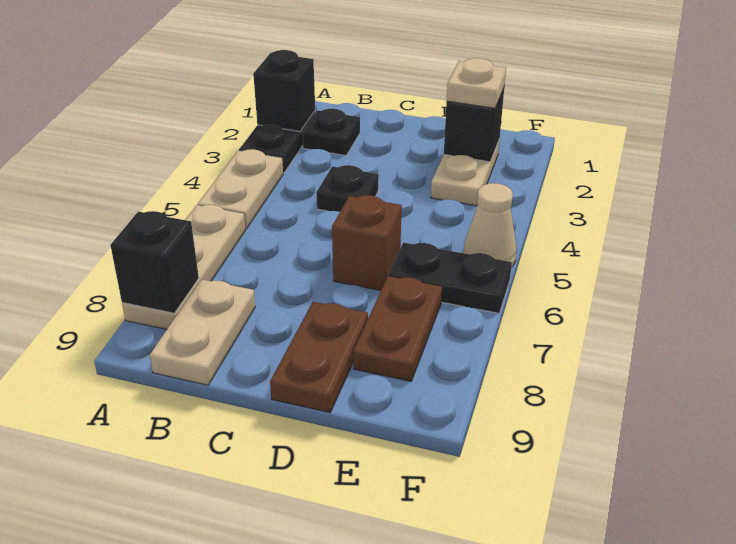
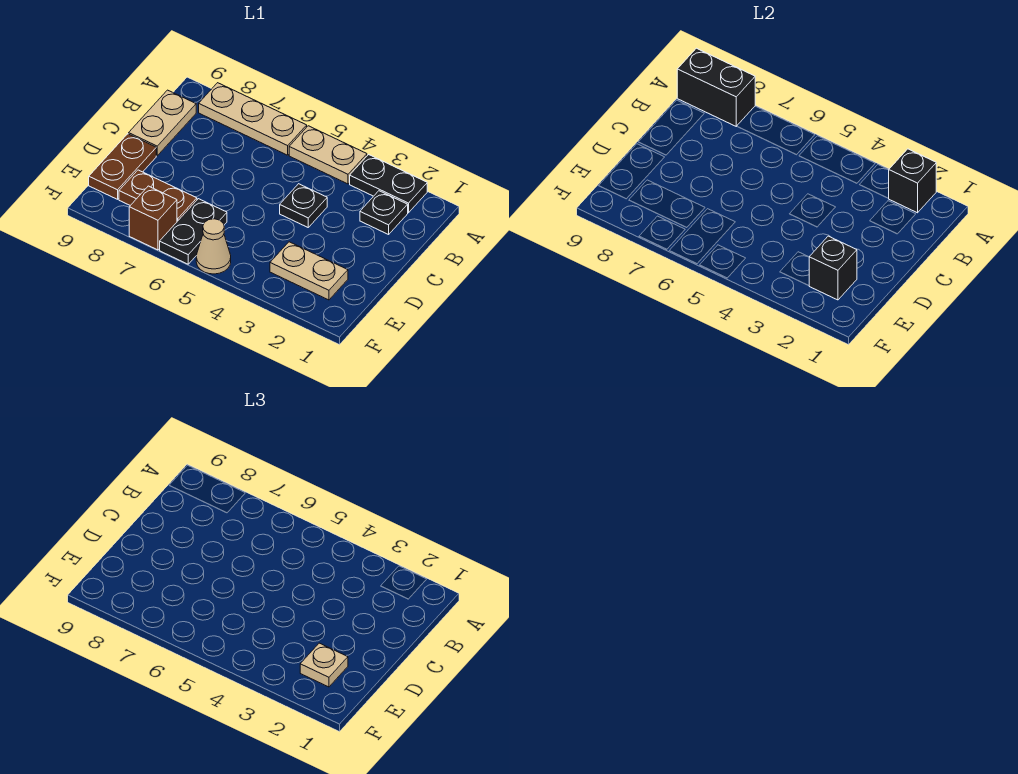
black brick A8 level 2 -> black brick A8:A9 level 2
tan plate B8:B9 level 1 -> tan plate B9:C9 level 1
brown brick D6 level 1 -> brown brick F7 level 1
brown plate D8:D9 level 1 -> brown plate D9:E9 level 1

